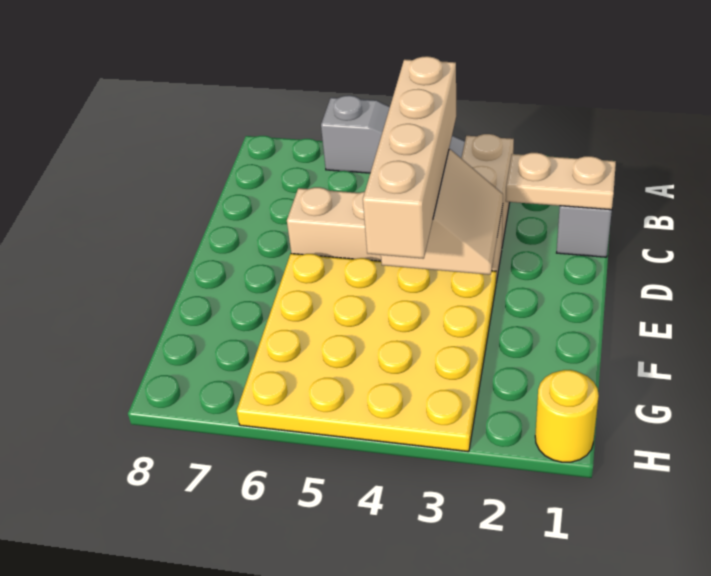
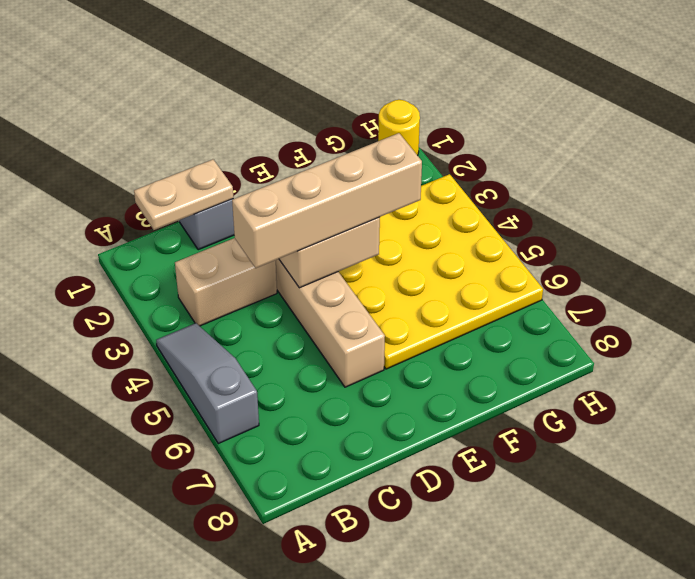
tan plate C1:C2 level 2 -> tan plate B1:C1 level 2

